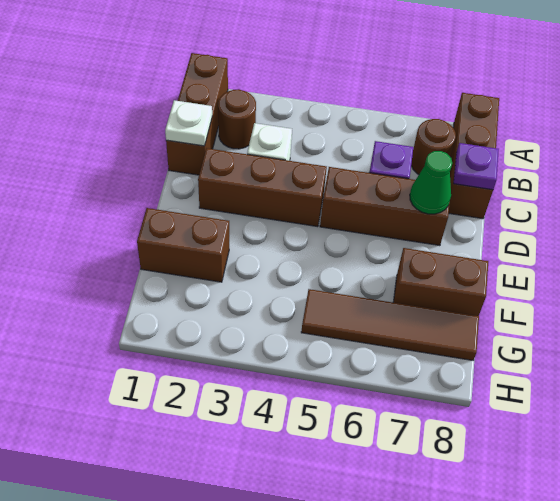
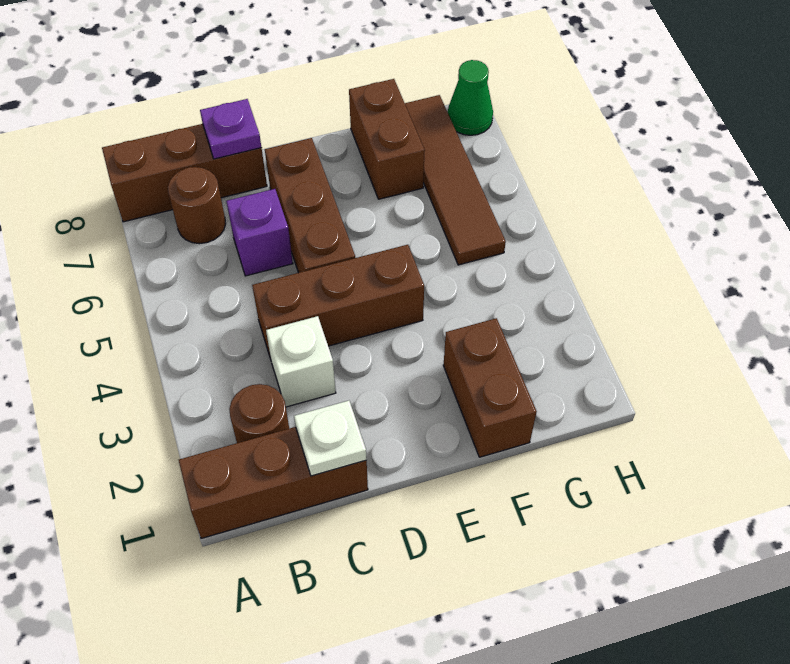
brown brick D2:D4 level 1 -> brown brick C4:E4 level 1
green cone D7 level 2 -> green cone H8 level 1

